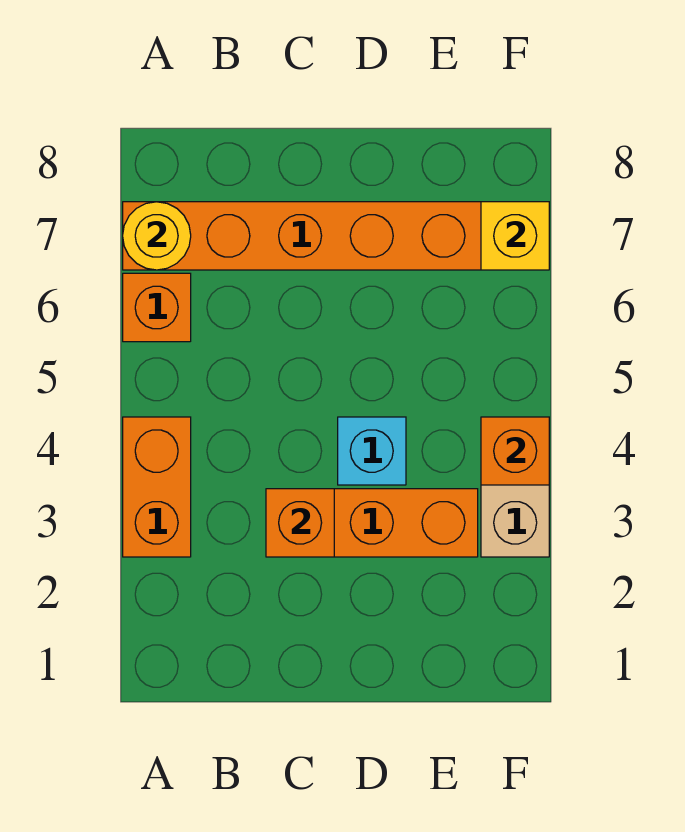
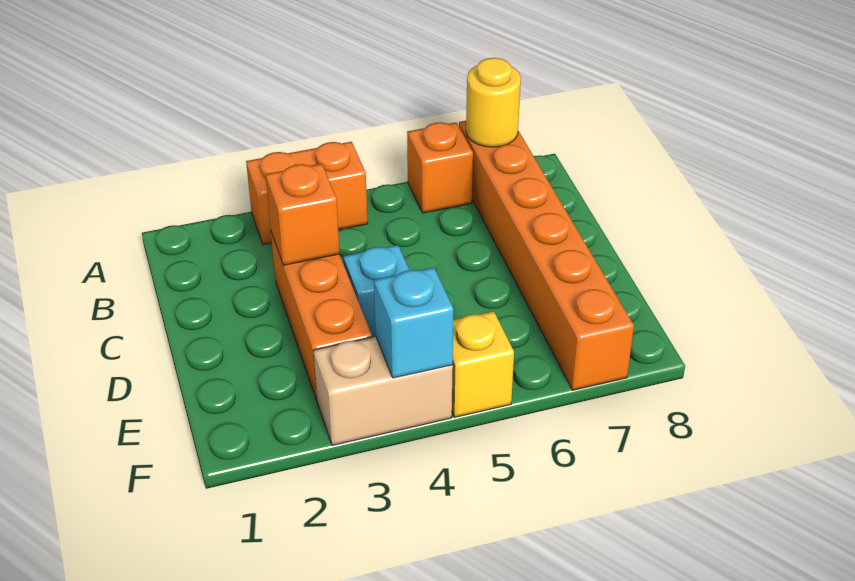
orange brick F4 level 2 -> cyan brick F4 level 2
yellow brick F7 level 2 -> yellow brick F5 level 1

